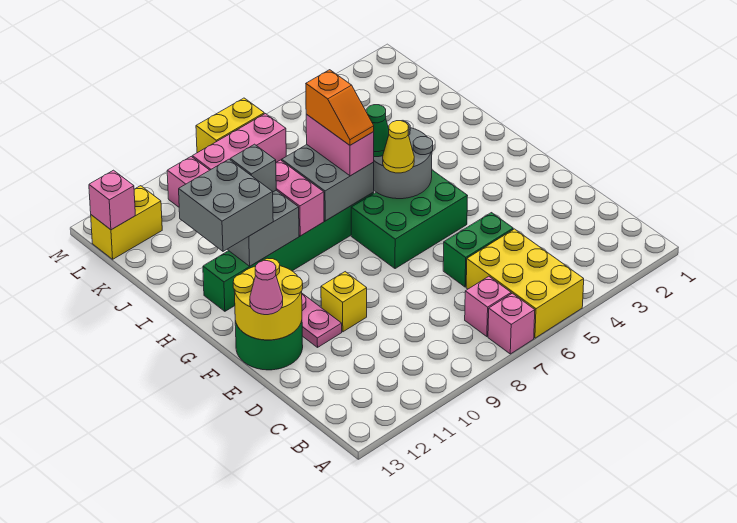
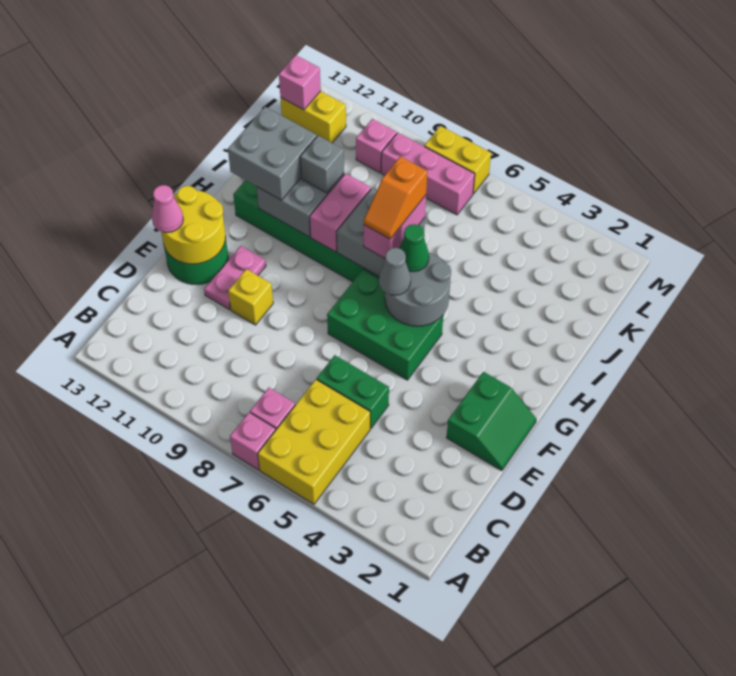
none -> green slope E1:F2 level 1 top 2
yellow cone G6 level 3 -> grey cone G6 level 3

